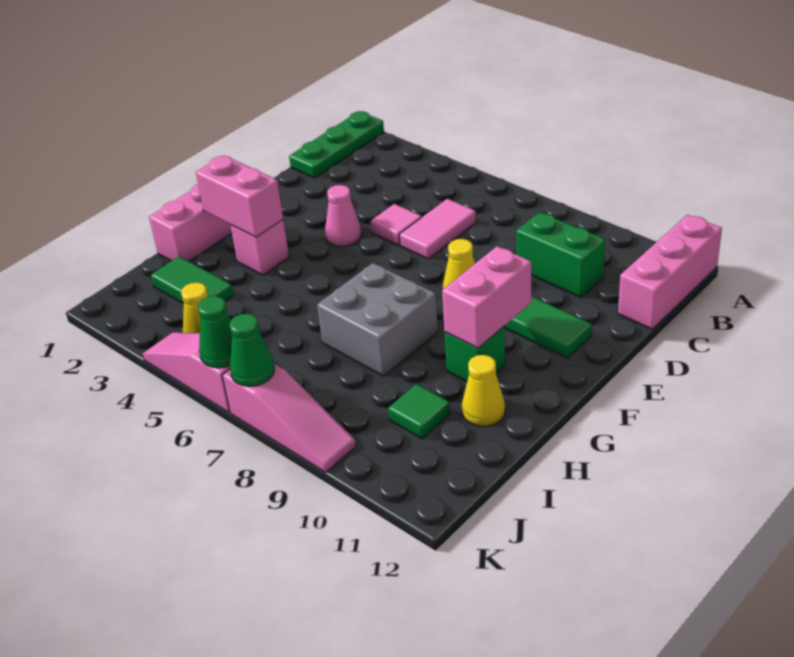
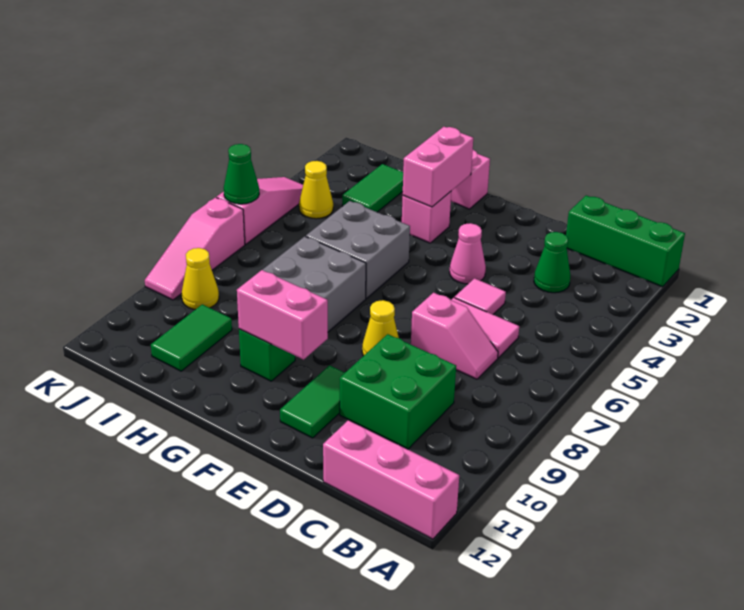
green plate A1:C1 level 1 -> green brick A1:C1 level 1
none -> pink slope C7:D7 level 1 top D
green brick C9:C10 level 1 -> green brick C9:D10 level 1
none -> grey brick G5:H6 level 1
yellow cone H11 level 1 -> yellow cone J9 level 1
green tile I10 level 1 -> green tile I10:I11 level 1
green cone K7 level 2 -> green cone C3 level 1

